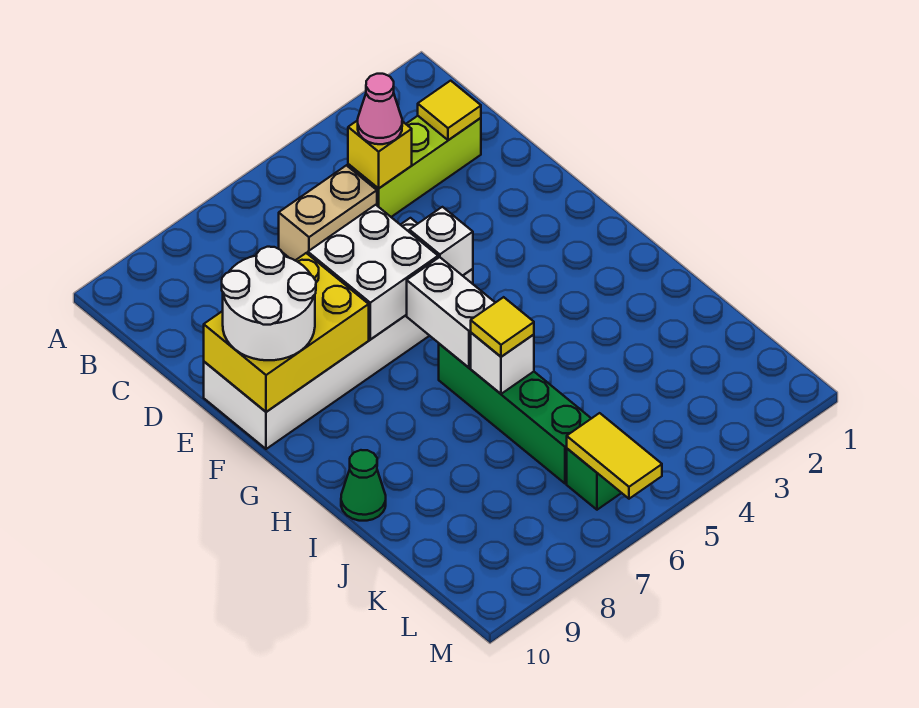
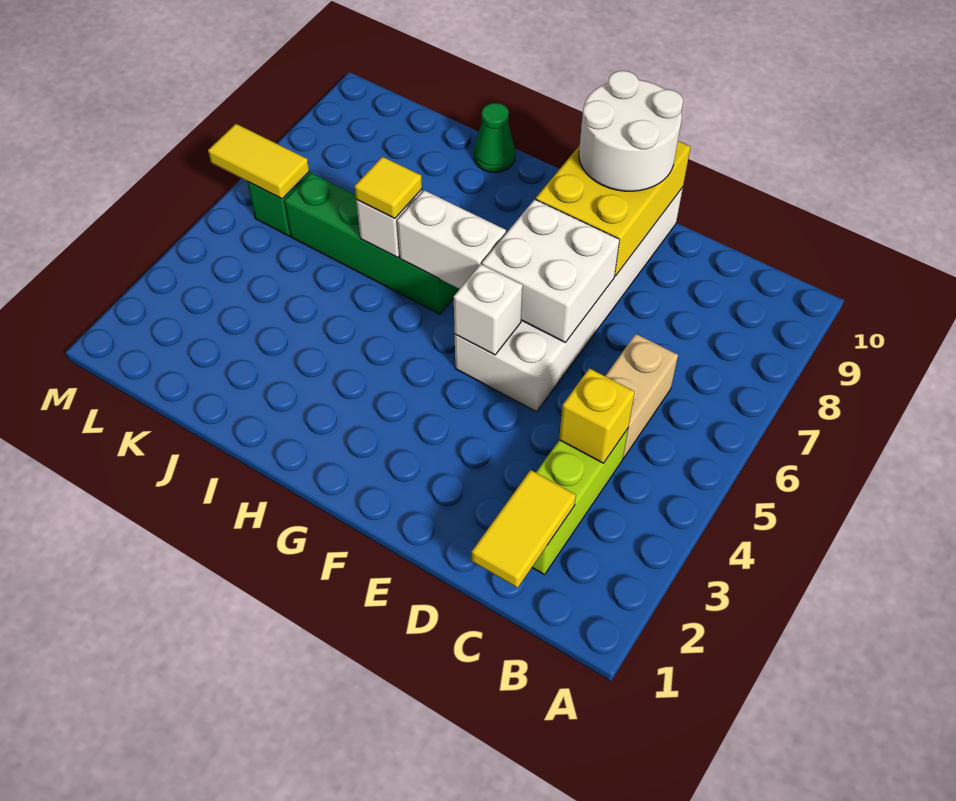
yellow tile C2 level 2 -> yellow tile C1:C2 level 2
pink cone C4 level 3 -> none

